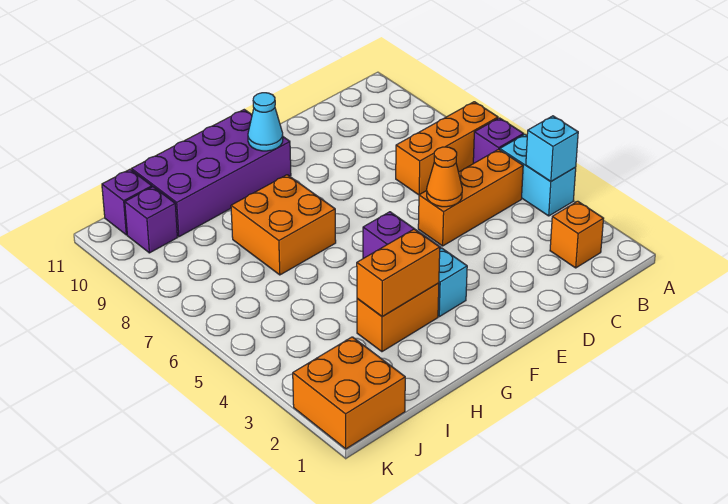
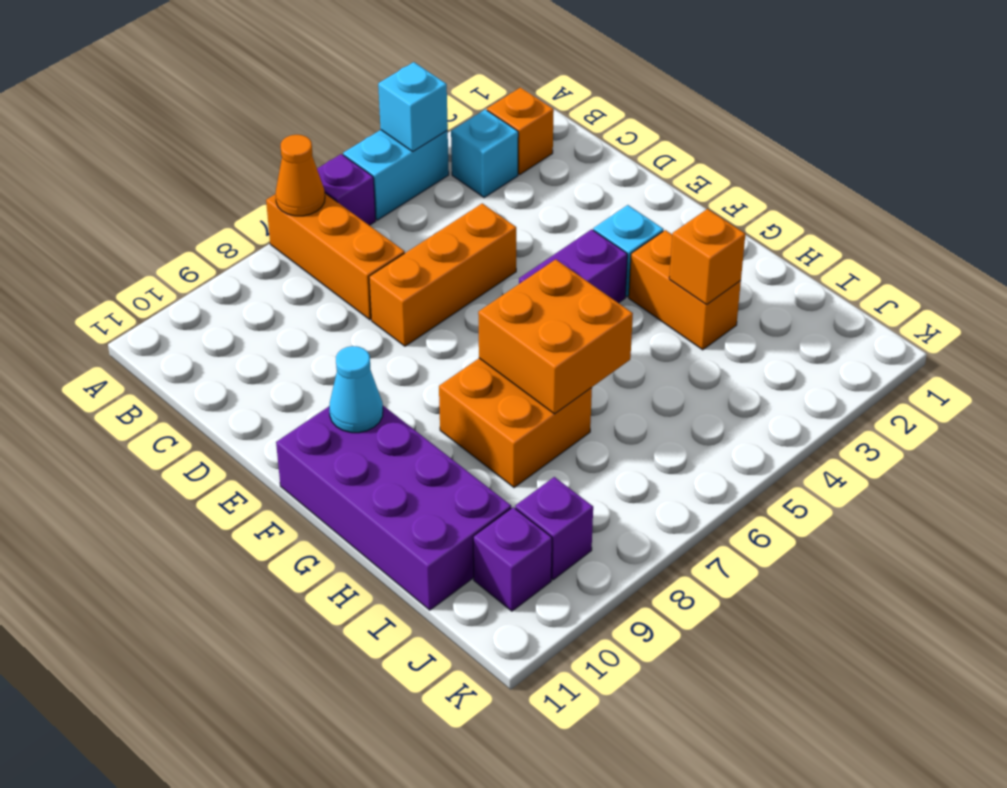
none -> cyan brick B3 level 1
orange brick B5:D5 level 1 -> orange brick D5:D7 level 1
orange cone D5 level 2 -> orange cone A7 level 2
orange brick G3:H3 level 2 -> orange brick H3 level 2
orange brick J1:K2 level 1 -> orange brick G6:H7 level 2
purple brick J11 level 1 -> purple brick J9 level 1

